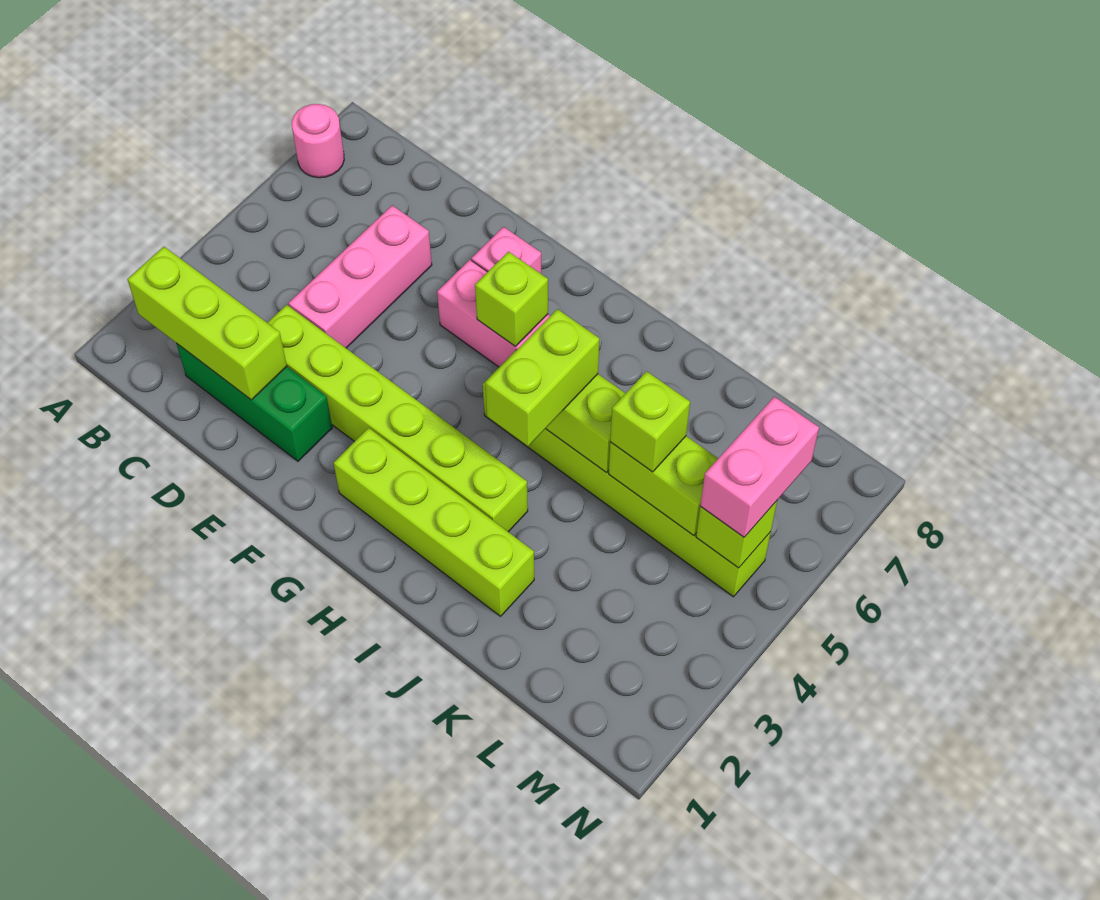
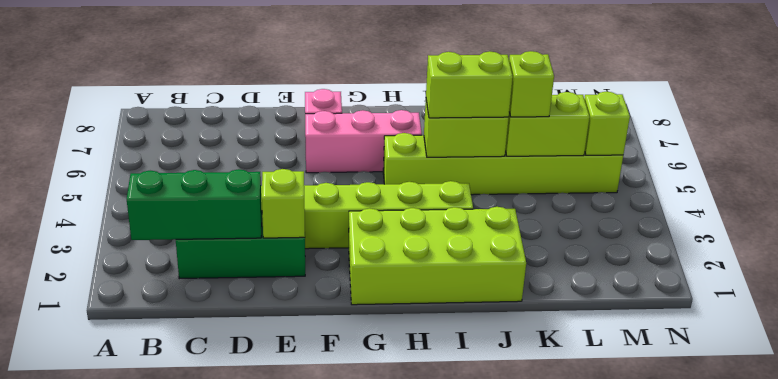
pink round brick A7 level 1 -> none
lime brick B2:D2 level 2 -> green brick B2:D2 level 2
pink brick D4:D6 level 1 -> none
lime brick G2:J2 level 1 -> lime brick G1:J2 level 1
lime brick G6 level 2 -> lime brick E2 level 2
lime brick I4:I5 level 3 -> lime brick I5:J5 level 3
pink brick M5:M6 level 3 -> none

